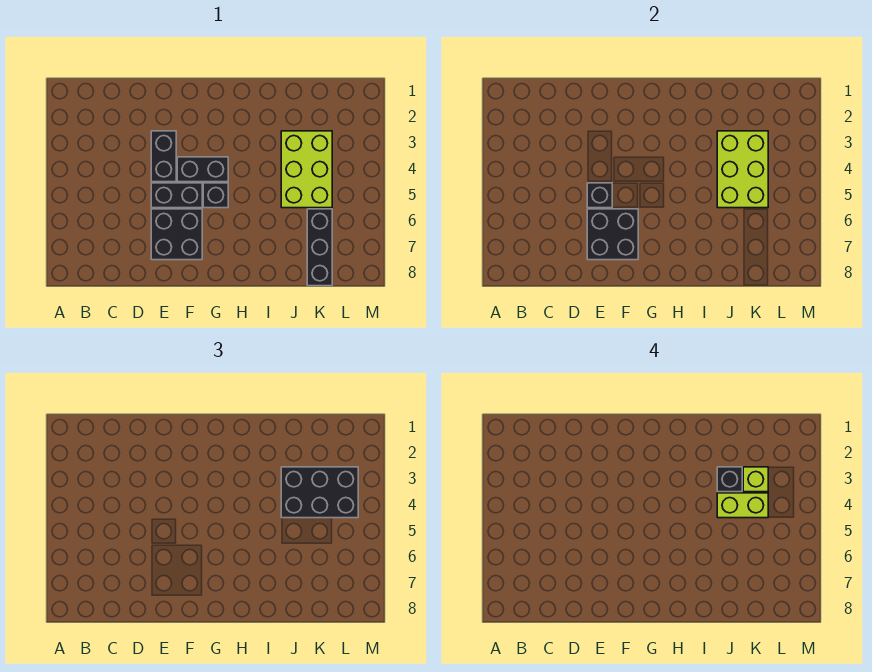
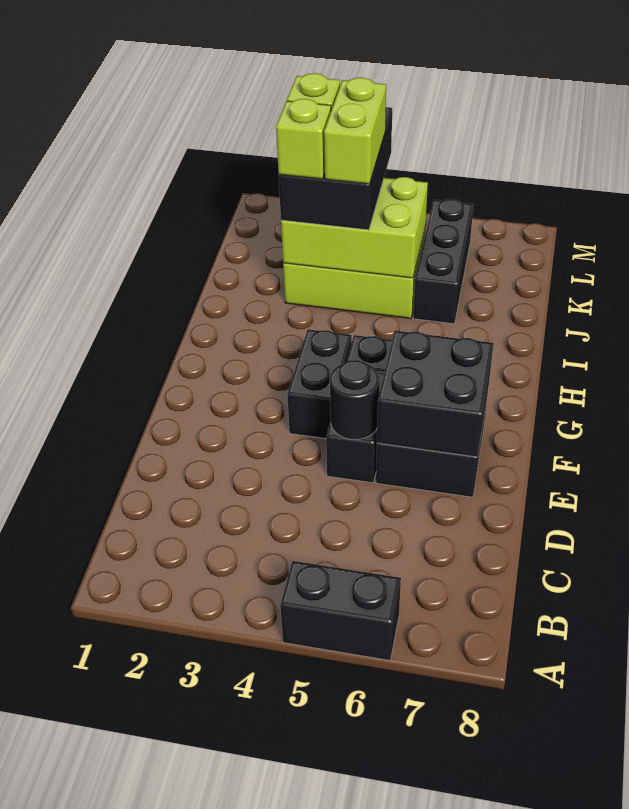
black brick E3:E4 level 1 -> black brick A5:A6 level 1
black brick E5 level 2 -> black round brick E5 level 2
black brick J3 level 4 -> lime brick J3 level 4
black brick K6:K8 level 1 -> black brick J6:L6 level 1

